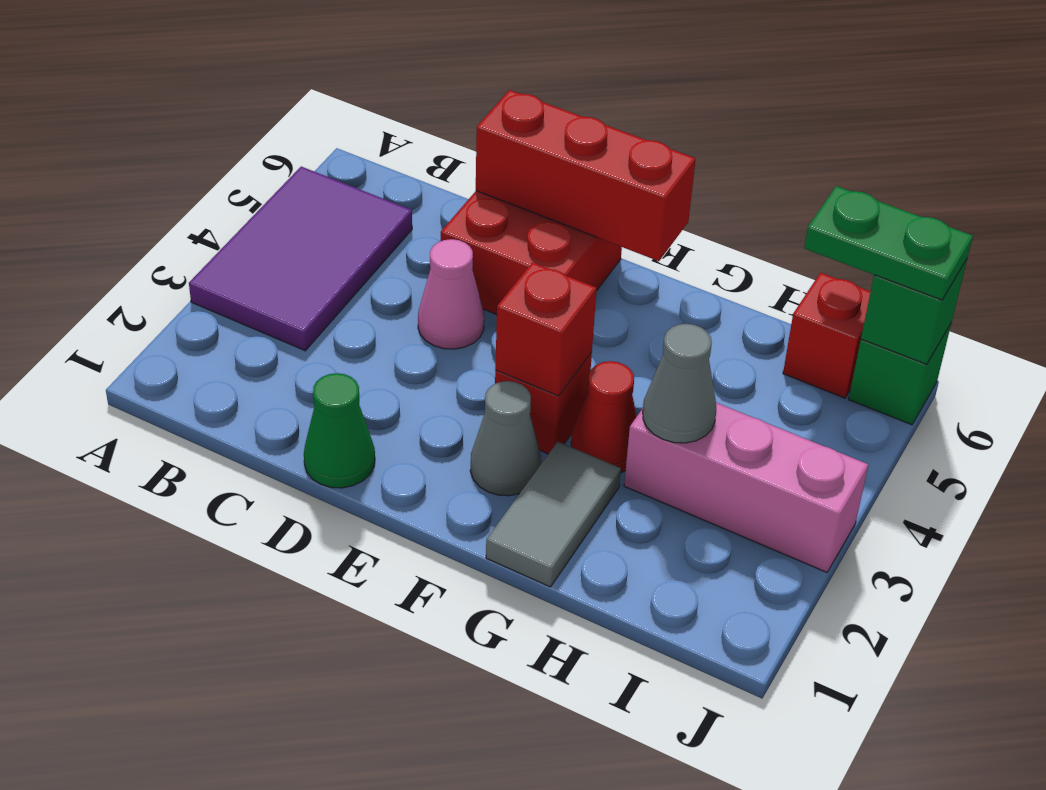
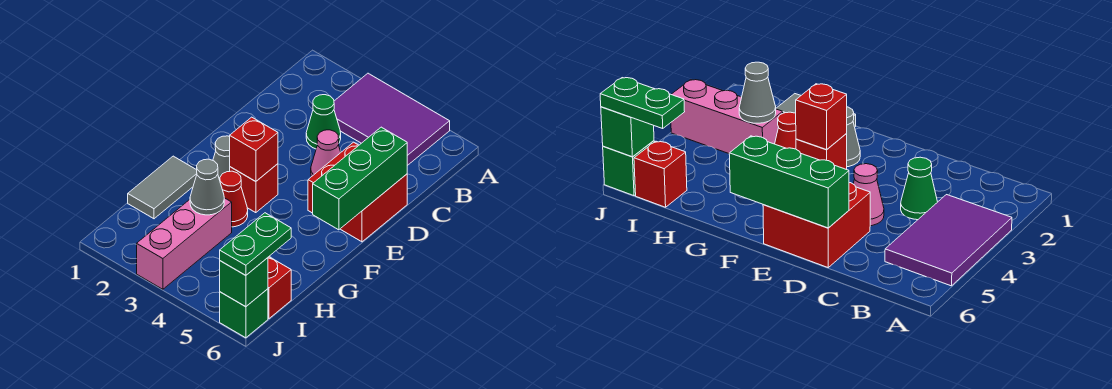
green cone D1 level 1 -> green cone C3 level 1
red brick D6:F6 level 2 -> green brick D6:F6 level 2
grey tile G1:G2 level 1 -> grey tile G1:H1 level 1

